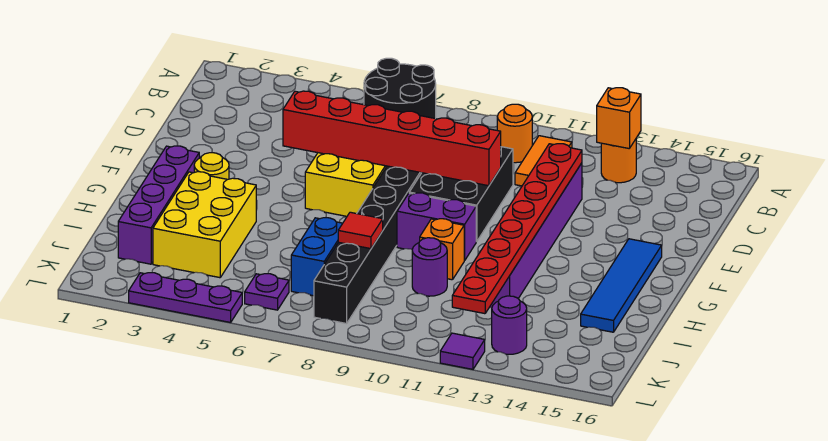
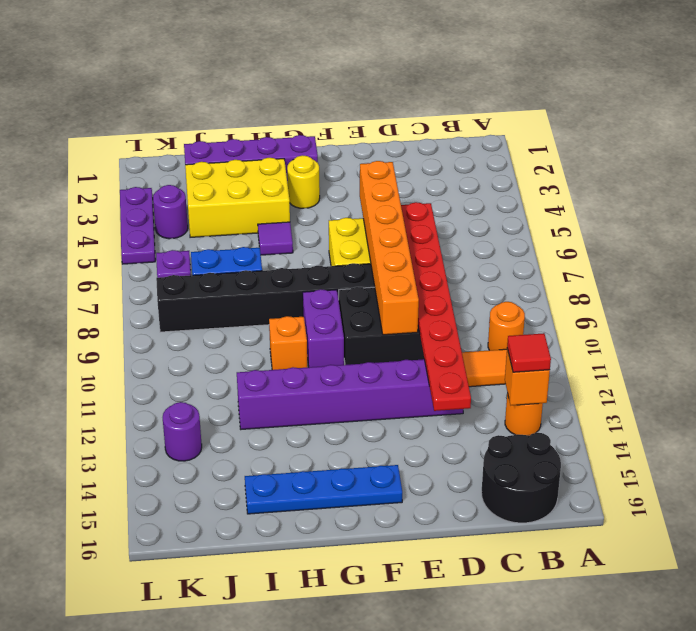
black round brick A6:B7 level 1 -> black round brick B15:C16 level 1
red plate D12:K12 level 2 -> red plate D6:D13 level 2
red brick E5:E10 level 2 -> orange brick E5:E10 level 2
blue tile F15:I15 level 1 -> blue plate F15:I15 level 1
red tile I8 level 2 -> red tile B13 level 3
purple round brick I10 level 1 -> purple round brick K4 level 1
purple tile L12 level 1 -> purple tile H5 level 1

